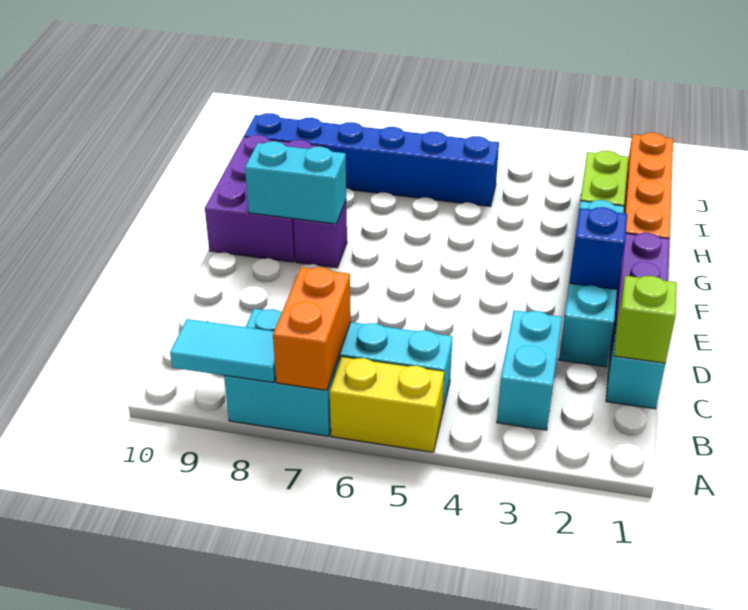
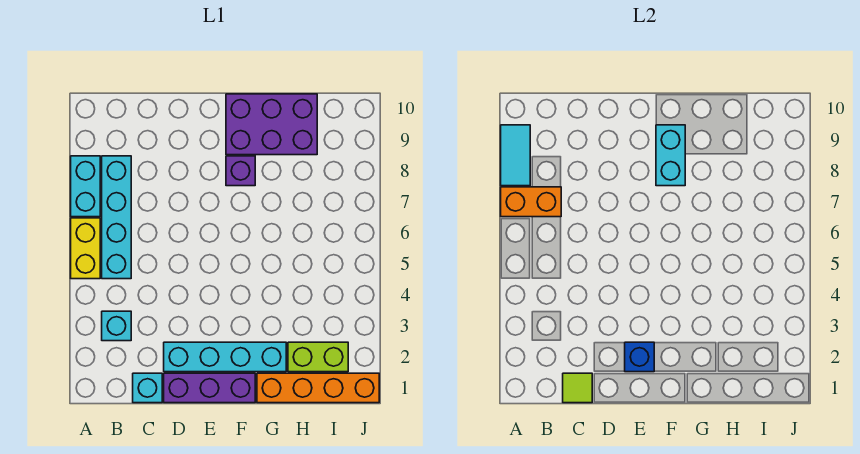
cyan brick B3:C3 level 1 -> cyan brick B3 level 1
lime brick C1 level 2 -> lime tile C1 level 2
blue brick I5:I10 level 1 -> none

